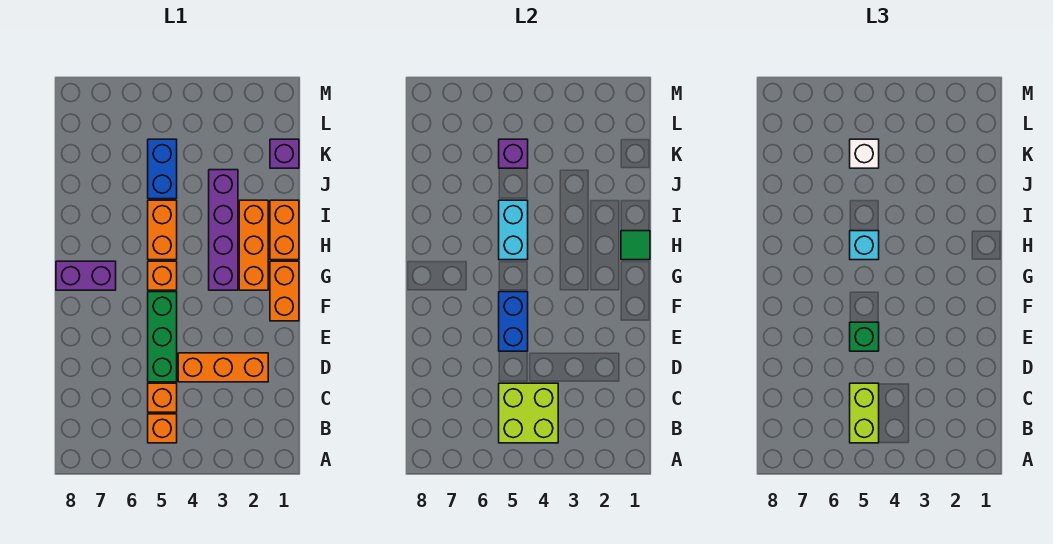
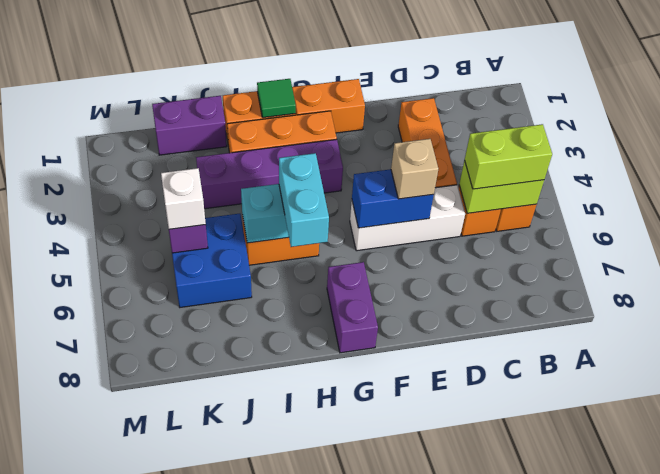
lime brick B4:C5 level 2 -> lime brick B5:C5 level 2
green brick D5:F5 level 1 -> white brick D5:F5 level 1
green brick E5 level 3 -> tan brick E5 level 3
orange brick G5 level 1 -> none
cyan brick H5 level 3 -> cyan brick H5:H6 level 3
blue brick J5:K5 level 1 -> blue brick J5:K6 level 1
purple brick K1 level 1 -> purple brick J1:K1 level 1

